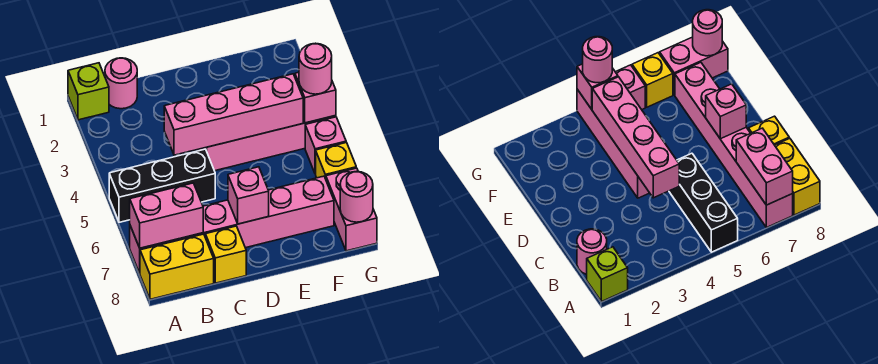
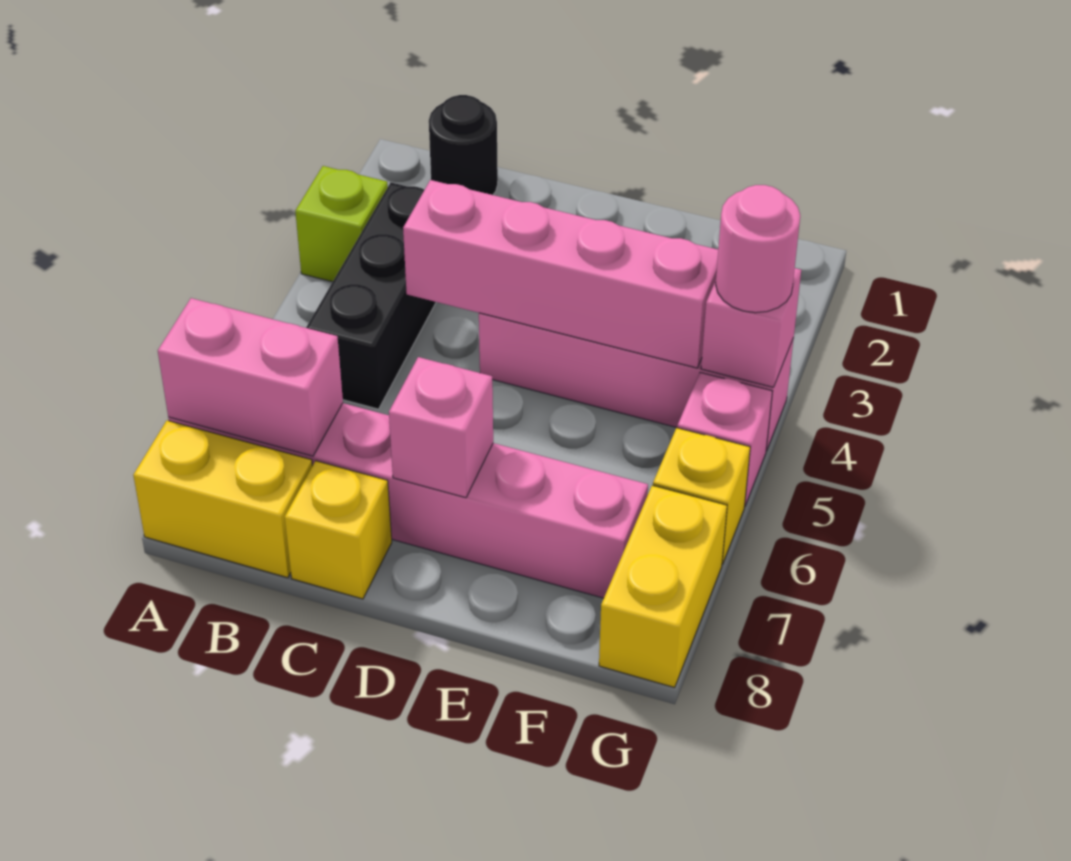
lime brick A1 level 1 -> lime brick A3 level 1
black brick A5:C5 level 1 -> black brick B3:B5 level 1
pink round brick B1 level 1 -> black round brick B1 level 1
pink brick G7:G8 level 1 -> yellow brick G7:G8 level 1
pink round brick G8 level 2 -> none

